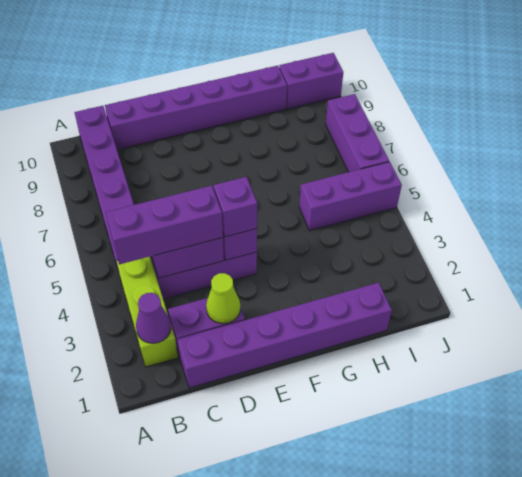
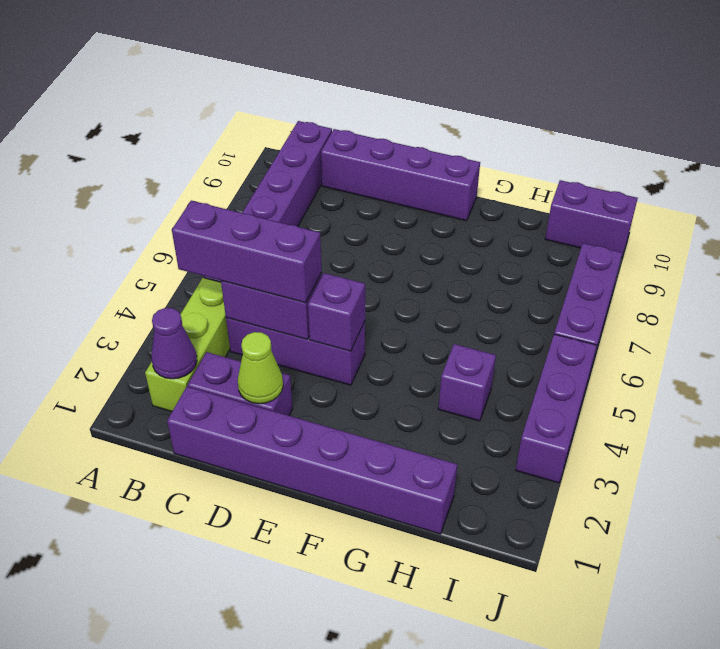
purple brick C10:H10 level 1 -> purple brick C10:F10 level 1
purple brick E4 level 3 -> purple brick H4 level 1
purple brick H5:J5 level 1 -> purple brick J3:J5 level 1

